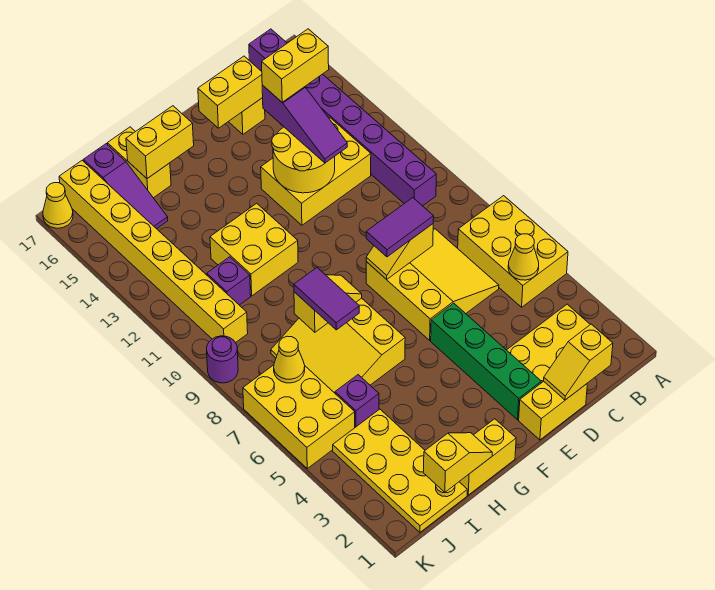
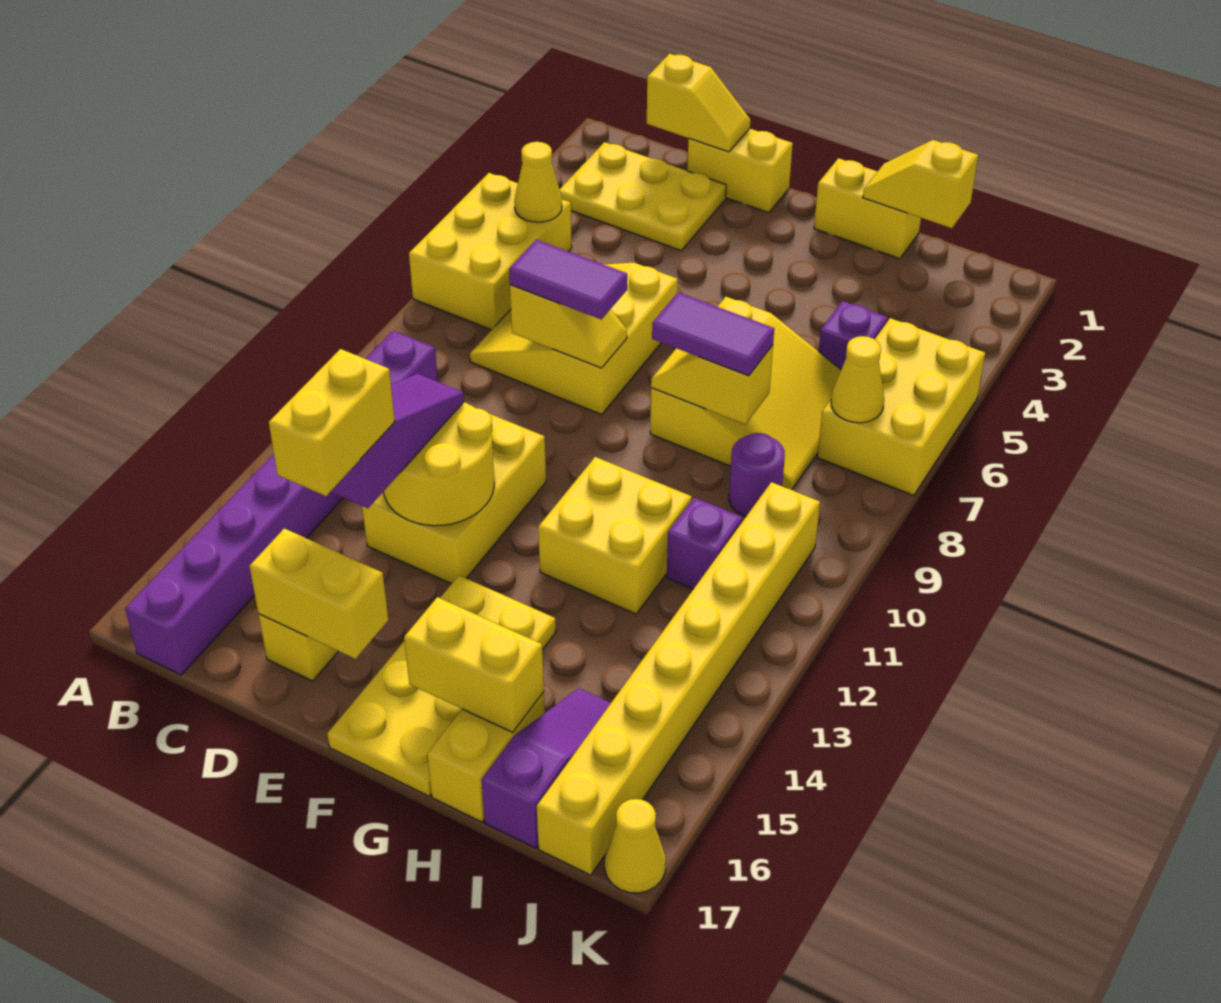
yellow brick C12:E13 level 1 -> yellow brick D11:E13 level 1
yellow brick C14:D14 level 4 -> yellow brick D14:D15 level 4
green brick E2:E5 level 1 -> none
purple tile H7:H8 level 3 -> purple tile G8:H8 level 3
yellow plate I1:J4 level 1 -> yellow plate F14:G17 level 1
purple round brick K9 level 1 -> purple round brick I9 level 1

